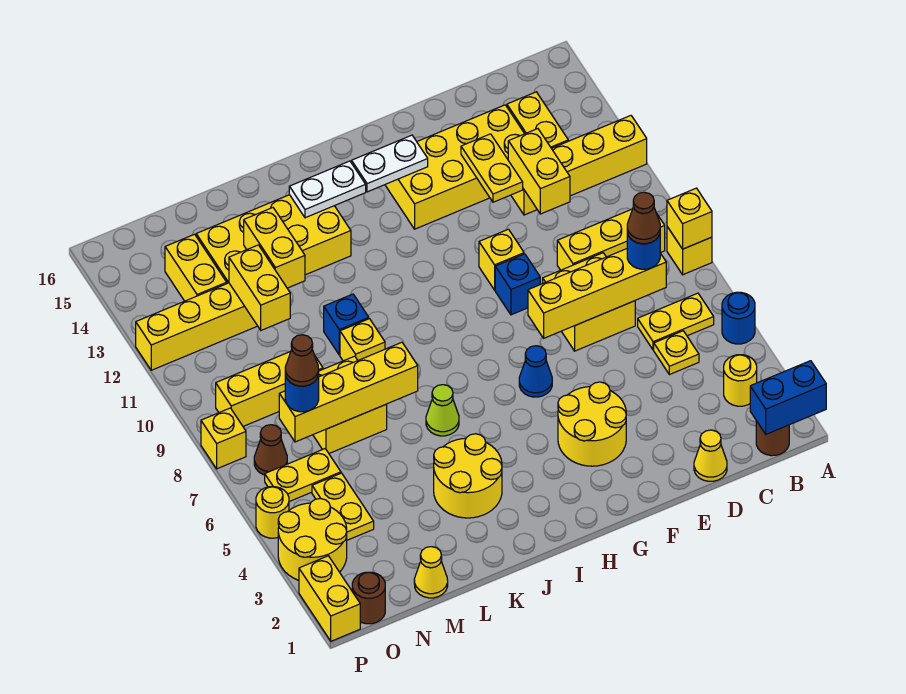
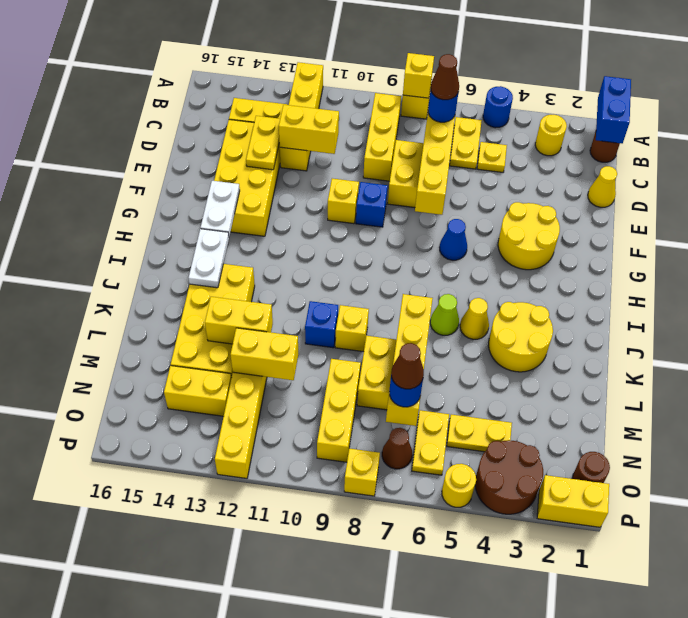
yellow plate E12:E13 level 2 -> yellow plate D13:E13 level 2
yellow cone M1 level 1 -> yellow cone J5 level 1
yellow round brick O3:P4 level 1 -> brown round brick O3:P4 level 1

